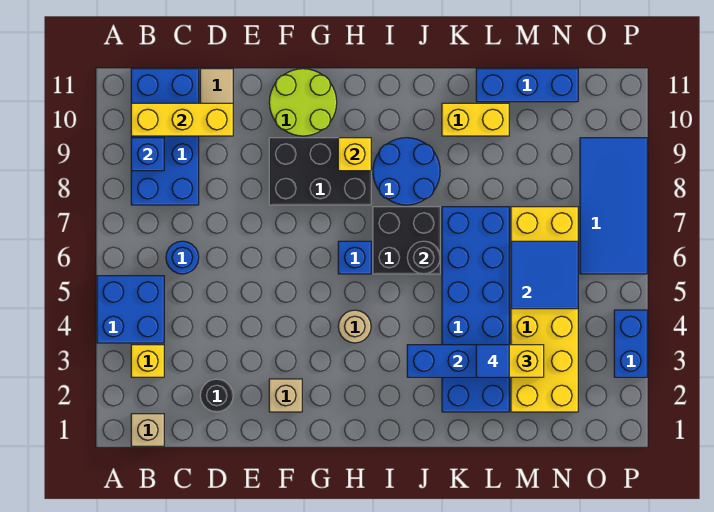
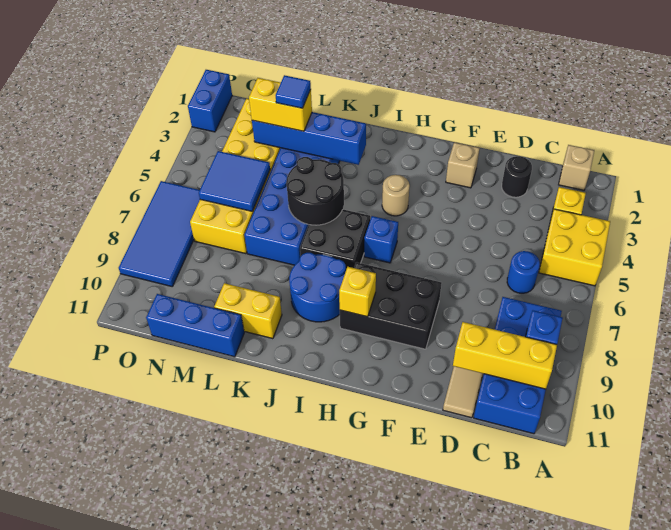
blue brick A4:B5 level 1 -> yellow brick A4:B5 level 1
lime round brick F10:G11 level 1 -> none
black round brick J6 level 2 -> black round brick J5:K6 level 2
blue brick P3:P4 level 1 -> blue brick P1:P2 level 1

